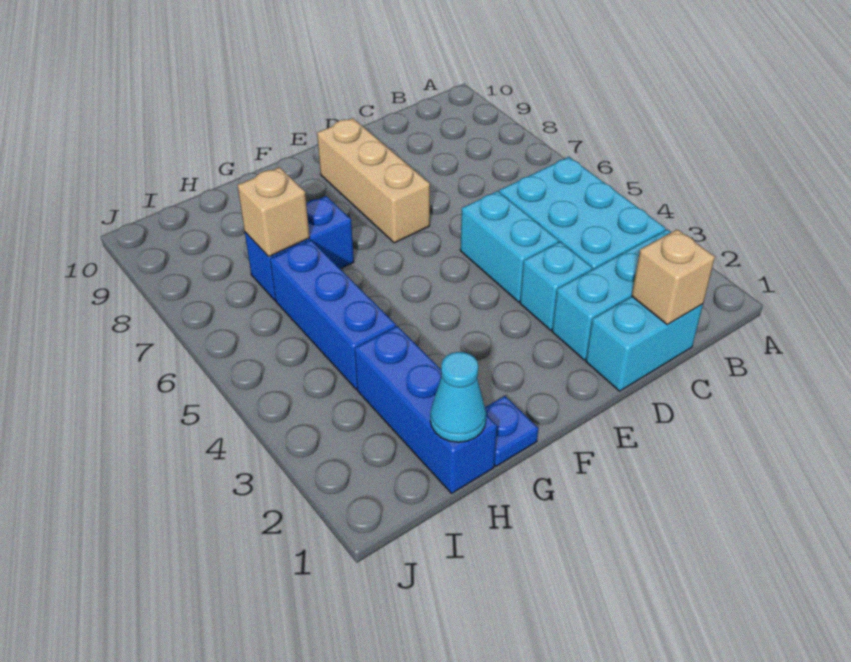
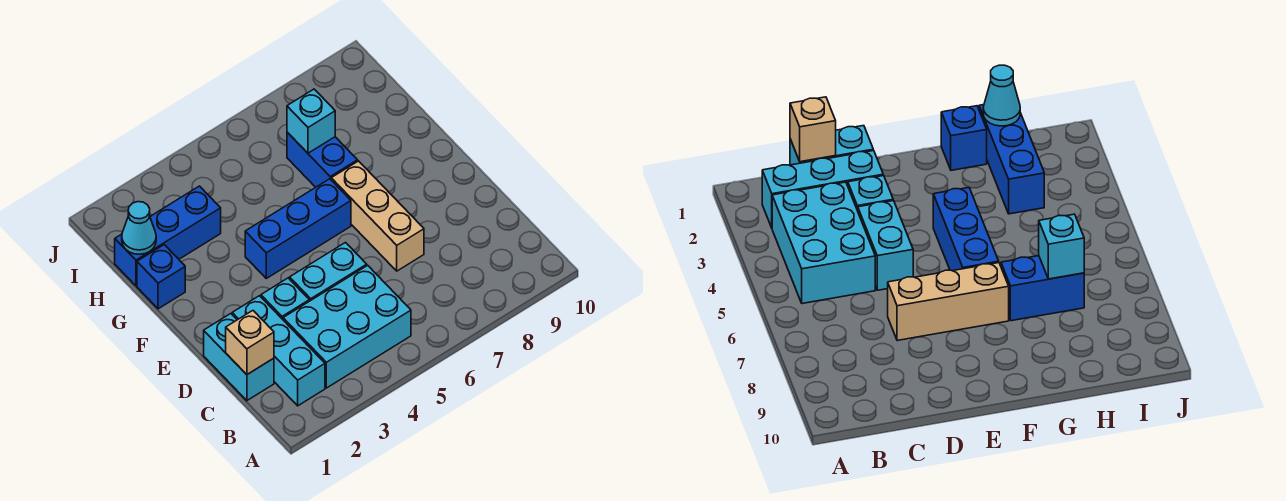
tan brick E7:E9 level 1 -> tan brick D7:F7 level 1
blue plate G1 level 1 -> blue brick G1 level 1
blue brick H4:H6 level 1 -> blue brick F4:F6 level 1
tan brick H7 level 2 -> cyan brick H7 level 2

